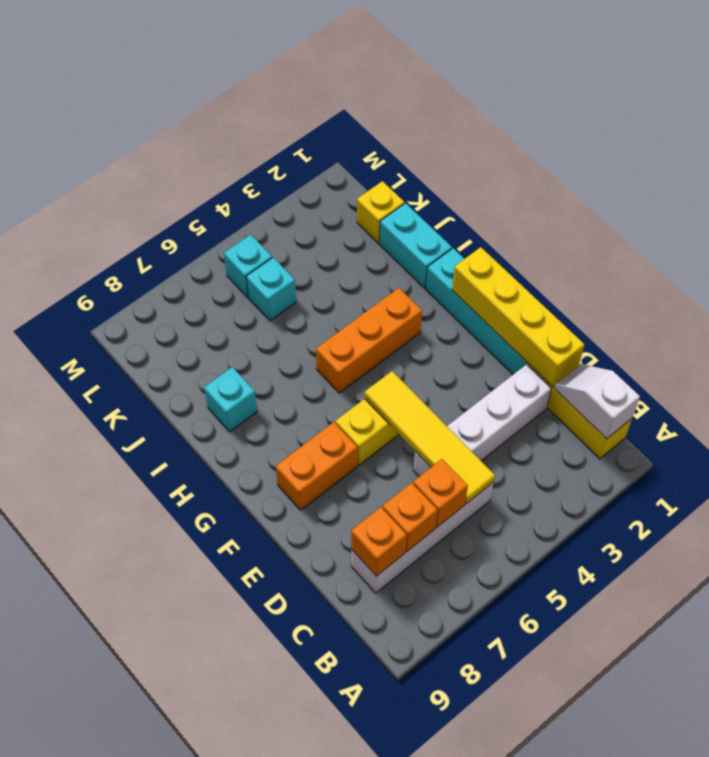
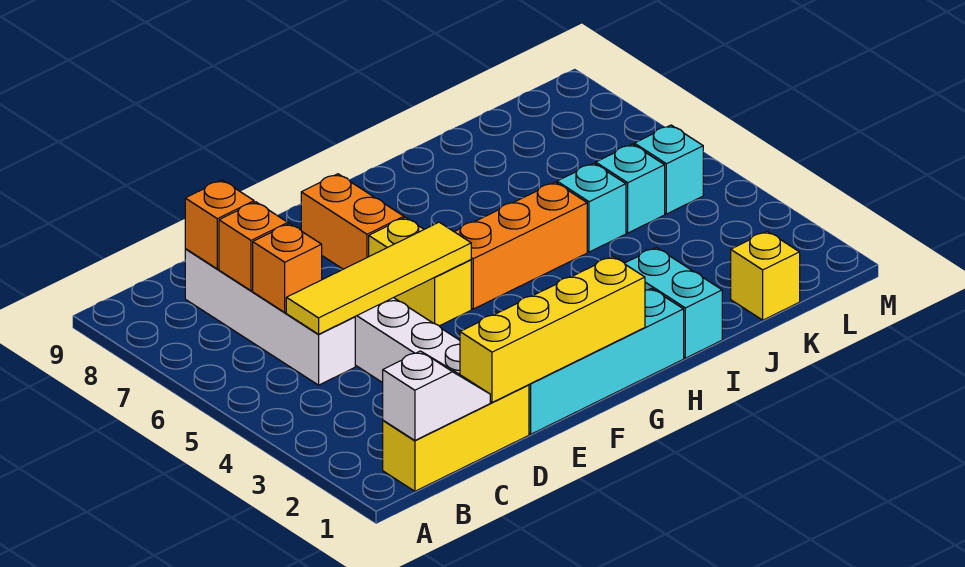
orange brick H3:H5 level 1 -> orange brick G5:I5 level 1
cyan brick I1:J1 level 1 -> cyan brick I1:I2 level 1
cyan brick I8 level 1 -> cyan brick J5 level 1

